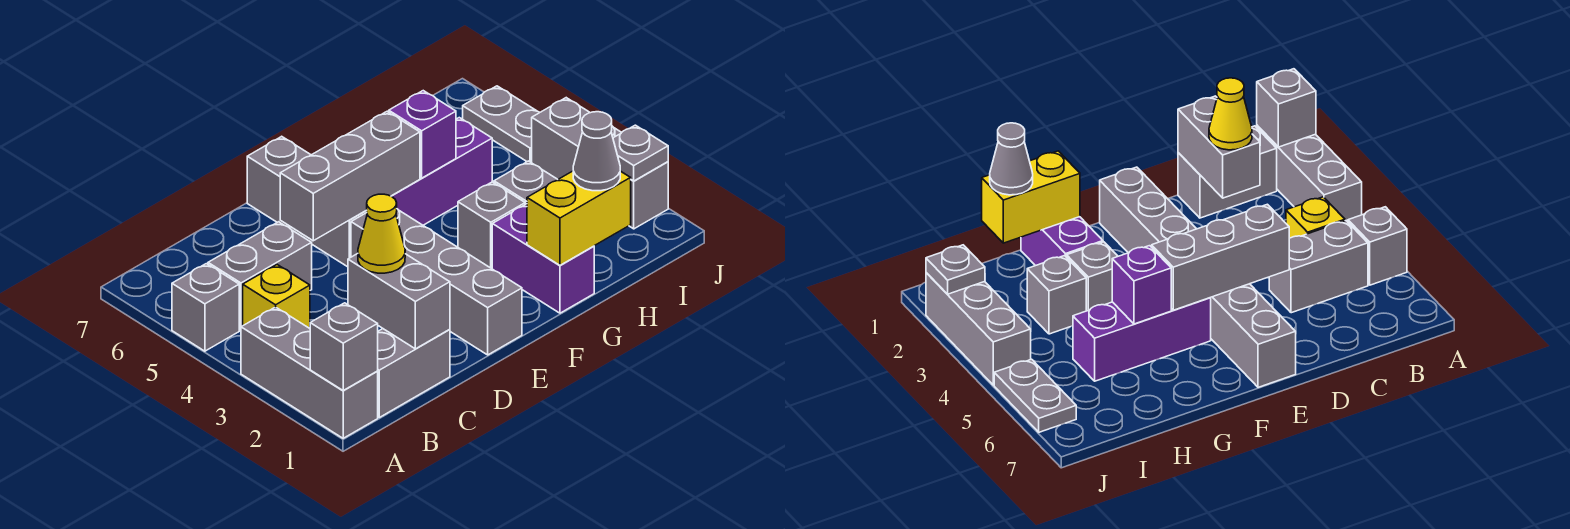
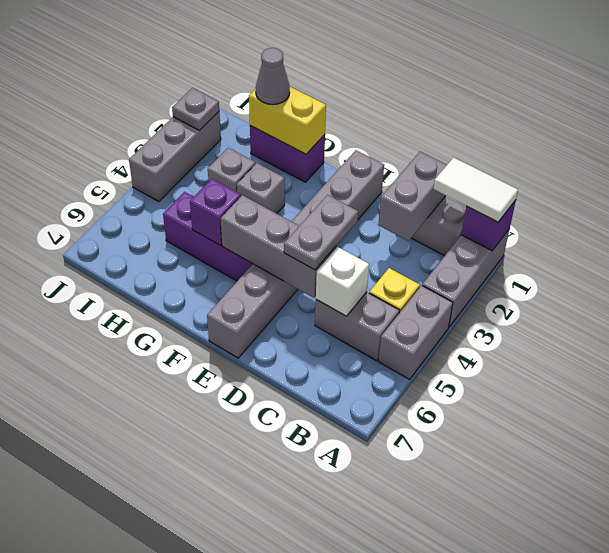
grey brick A1 level 2 -> purple brick A1 level 2
none -> white tile A1:B1 level 3
grey brick A5 level 1 -> grey brick A4:A5 level 1
yellow cone C2 level 3 -> none
none -> white brick C5 level 2
purple brick G1:G2 level 1 -> purple brick G1:H1 level 1
grey plate J5:J6 level 1 -> grey plate D4:D5 level 3

